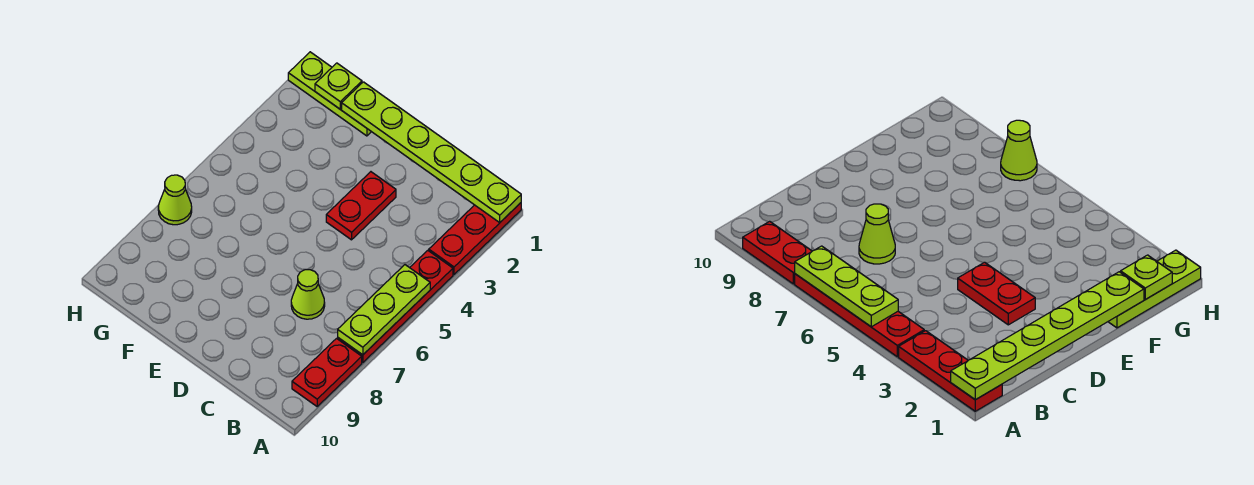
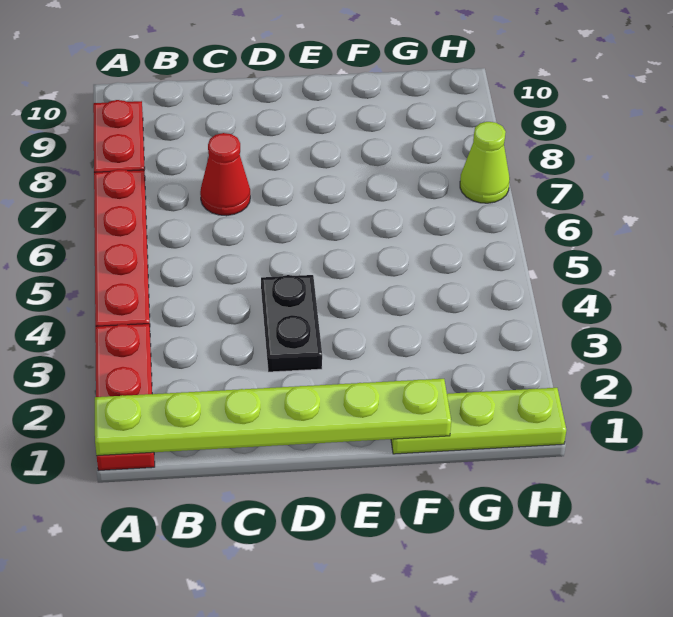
lime plate A5:A7 level 2 -> none
lime cone C7 level 1 -> red cone C7 level 1
red plate D3:D4 level 1 -> black plate D3:D4 level 1
lime plate G1 level 2 -> none

